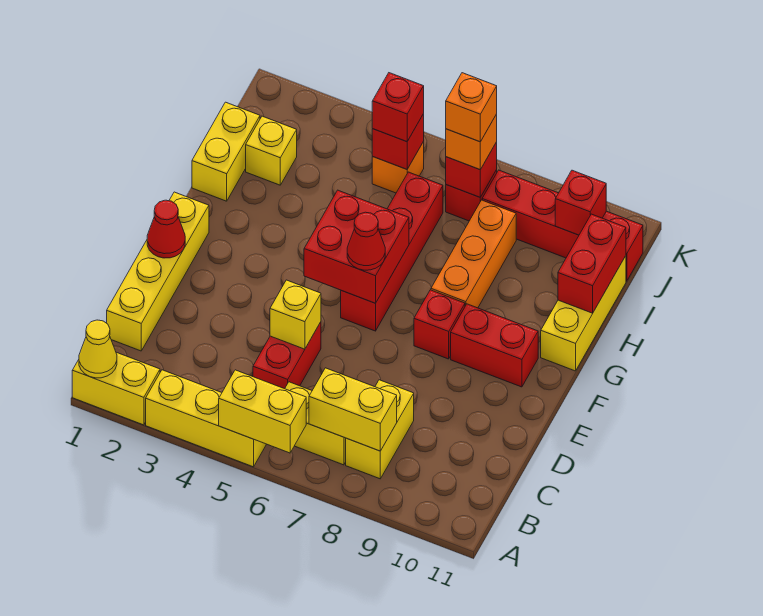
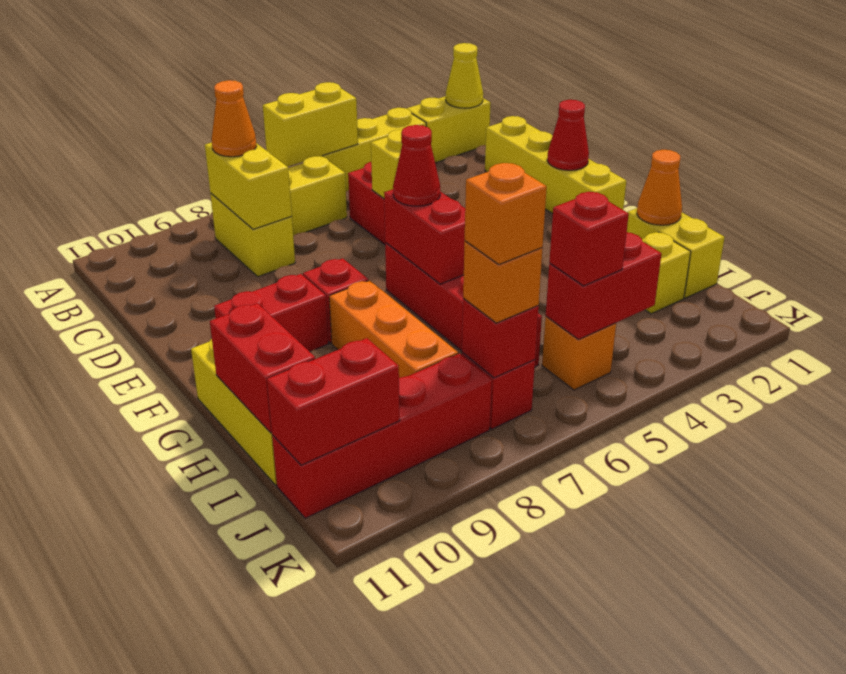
yellow brick B7:B8 level 2 -> yellow brick B8:C8 level 2
none -> orange cone B8 level 3
red brick F5:G6 level 2 -> red brick F6:G6 level 2
none -> orange cone H1 level 2
red brick J5 level 2 -> red brick J4:J5 level 2
red brick J10 level 2 -> red brick J10:J11 level 2

